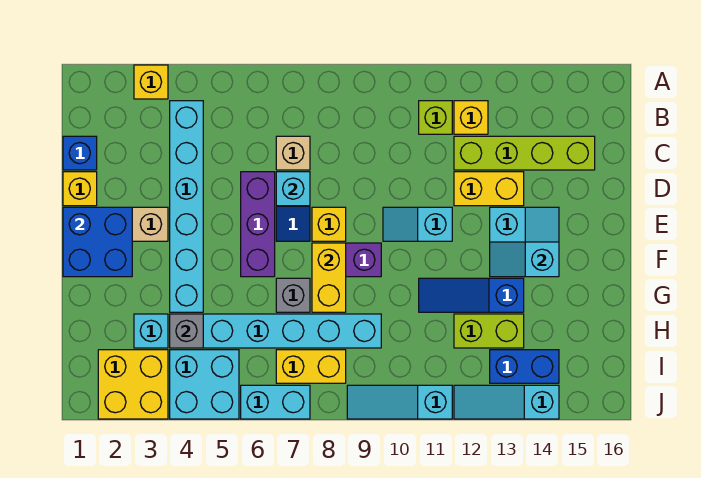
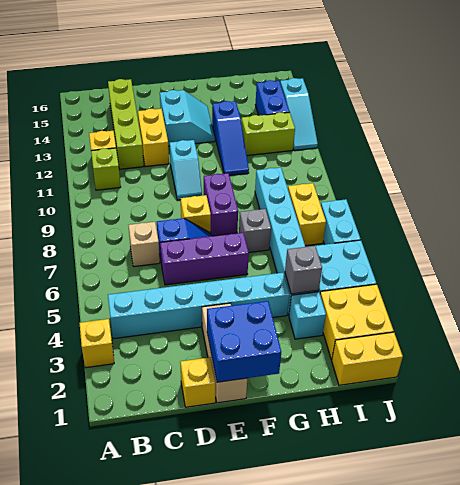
blue brick C1 level 1 -> none
cyan brick D7 level 2 -> none
cyan slope E14:F14 level 2 top F -> none
yellow brick F8:G8 level 2 -> yellow brick I1:J1 level 1
lime brick H12:H13 level 1 -> lime brick H12:I12 level 1
cyan slope J9:J11 level 1 top 11 -> none

